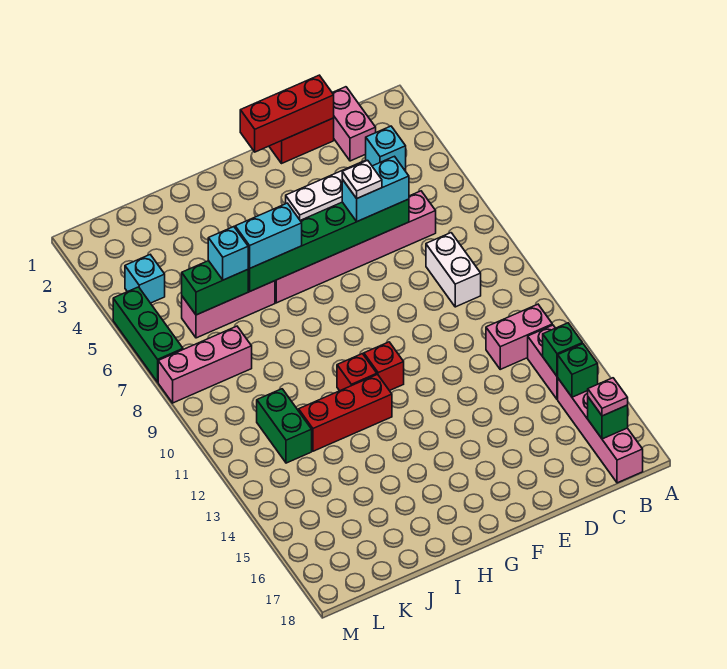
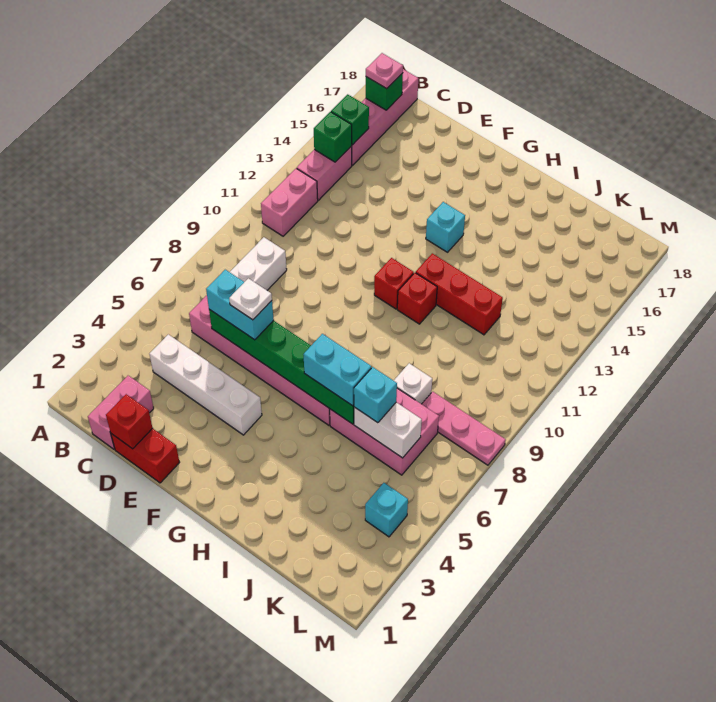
pink brick B12:C12 level 1 -> pink brick B11:B12 level 1
cyan brick C4 level 2 -> cyan brick G14 level 1
red brick D1:F1 level 2 -> red brick D1 level 2
pink brick I6:K6 level 1 -> pink brick I6:K7 level 1
green brick J6:K6 level 2 -> white brick J6:K6 level 2
none -> white brick J8 level 1
pink brick K8:M8 level 1 -> pink plate K8:M8 level 1
green brick K11:K12 level 1 -> none
green brick M5:M7 level 1 -> none

